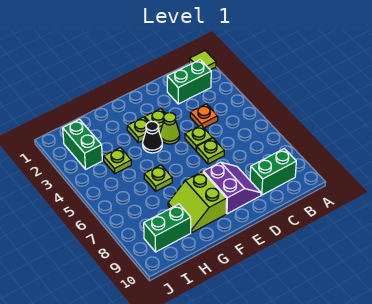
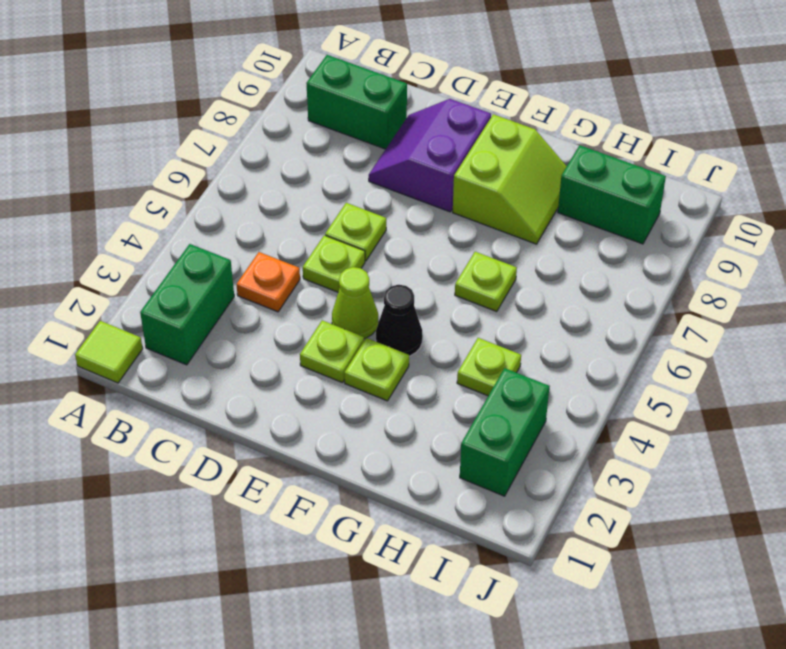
green brick B2:C2 level 1 -> green brick B2:B3 level 1

